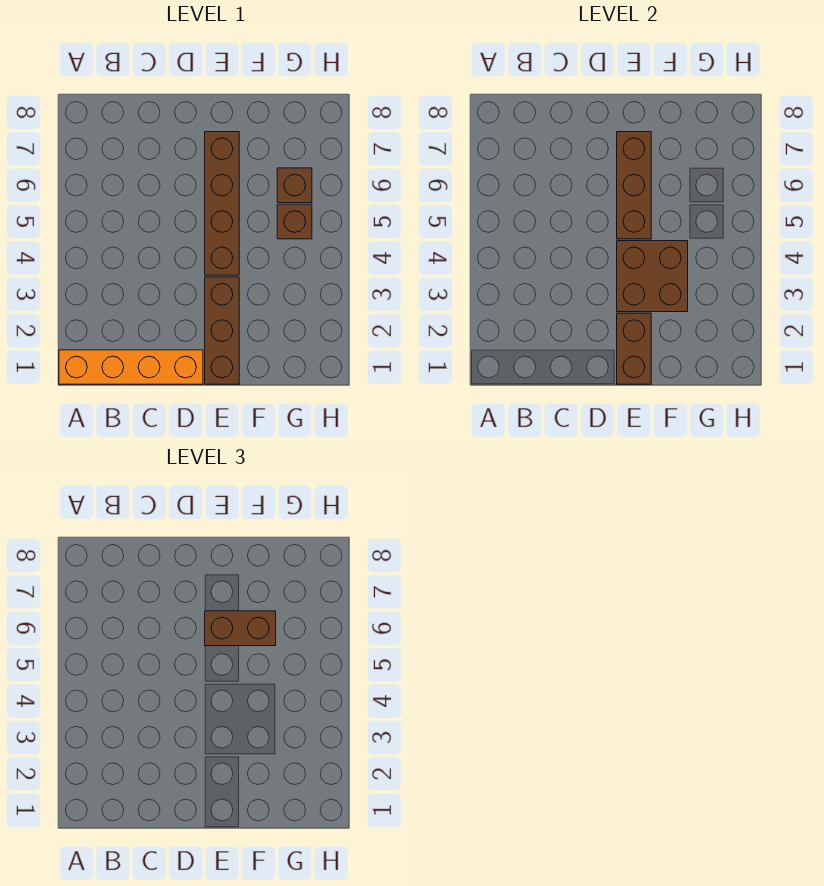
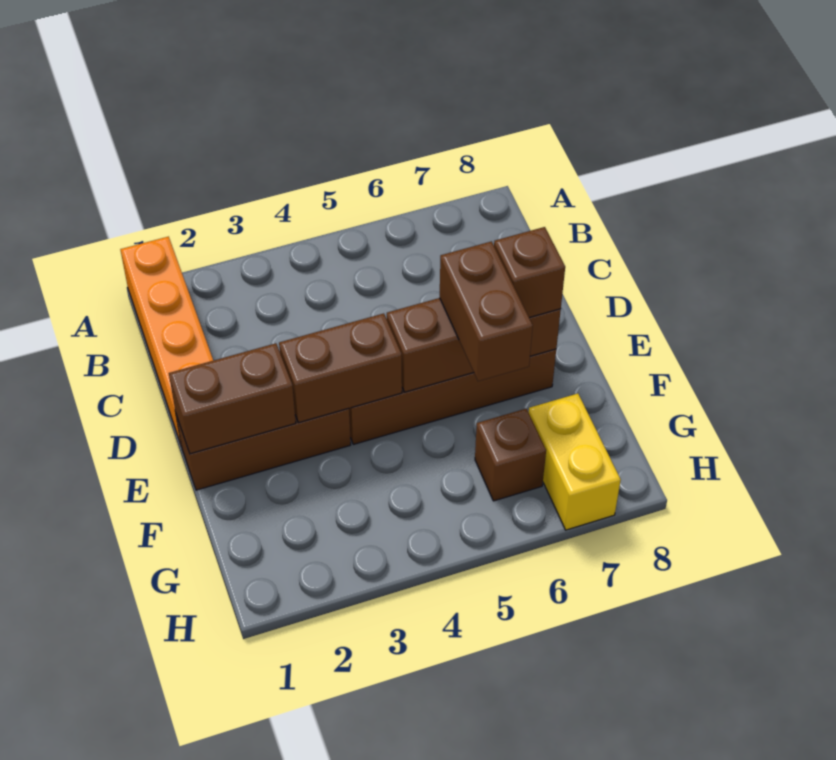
brown brick E3:F4 level 2 -> brown brick E3:E4 level 2
brown brick G5 level 1 -> brown brick E7 level 3
none -> yellow brick G7:H7 level 1

